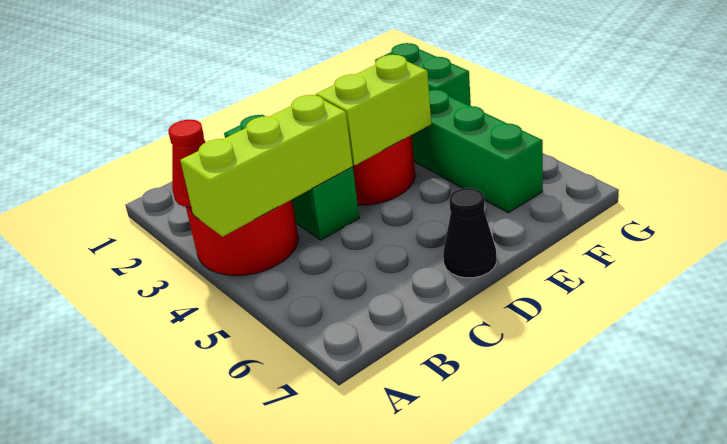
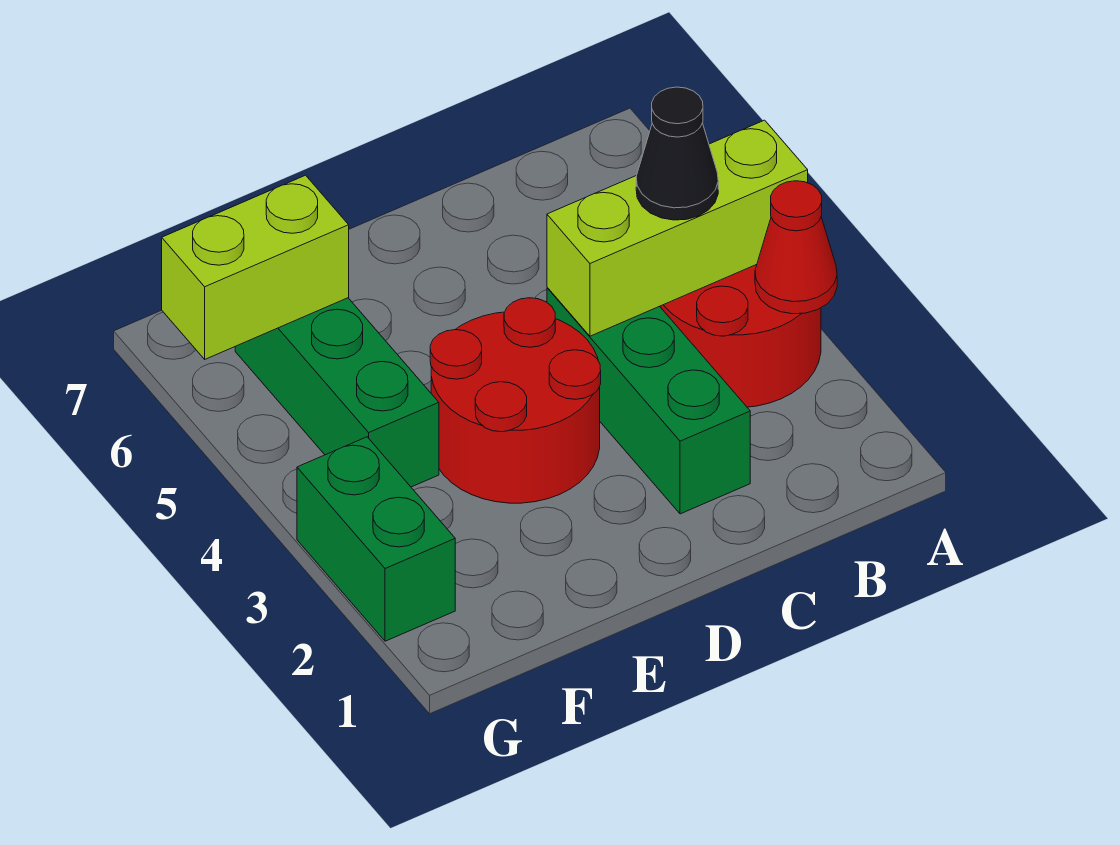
lime brick D4:E4 level 2 -> lime brick F6:G6 level 2
black cone D7 level 1 -> black cone B4 level 3

